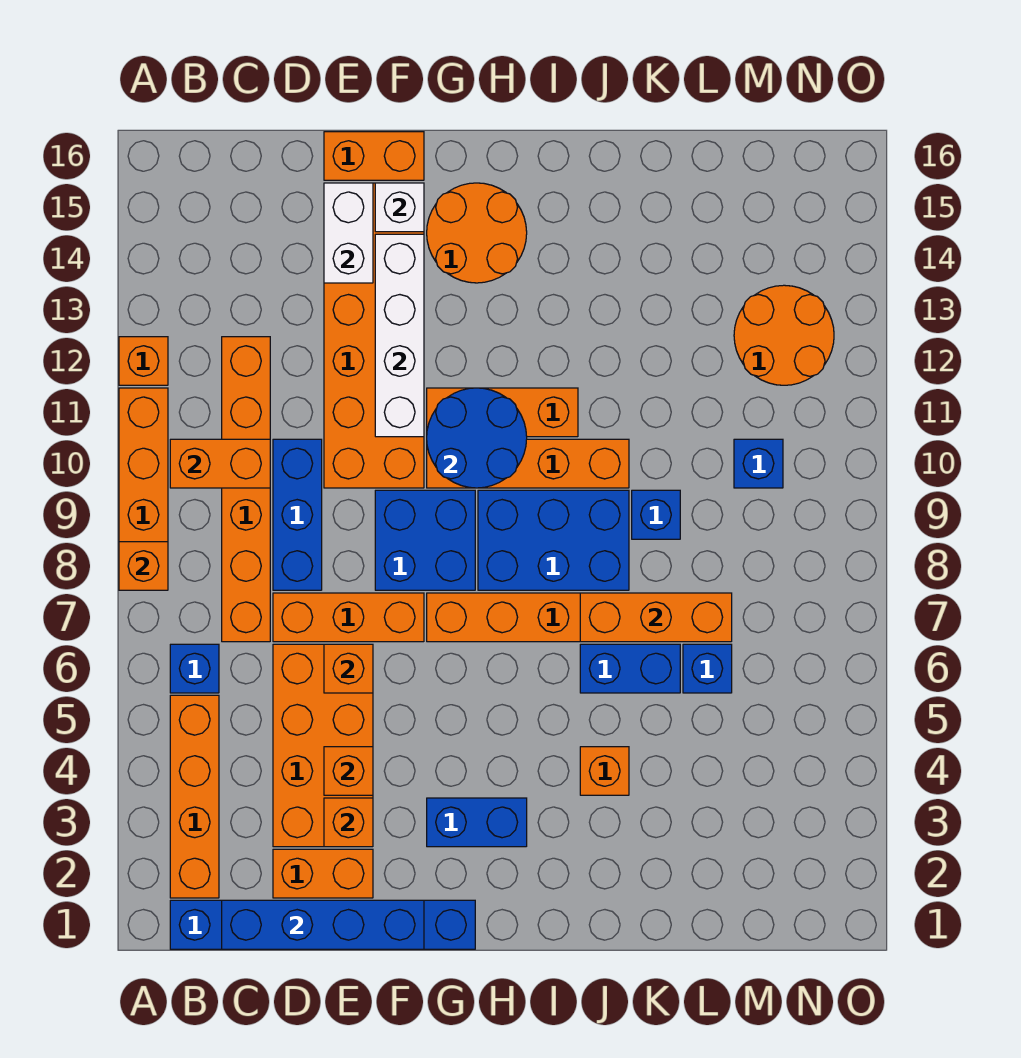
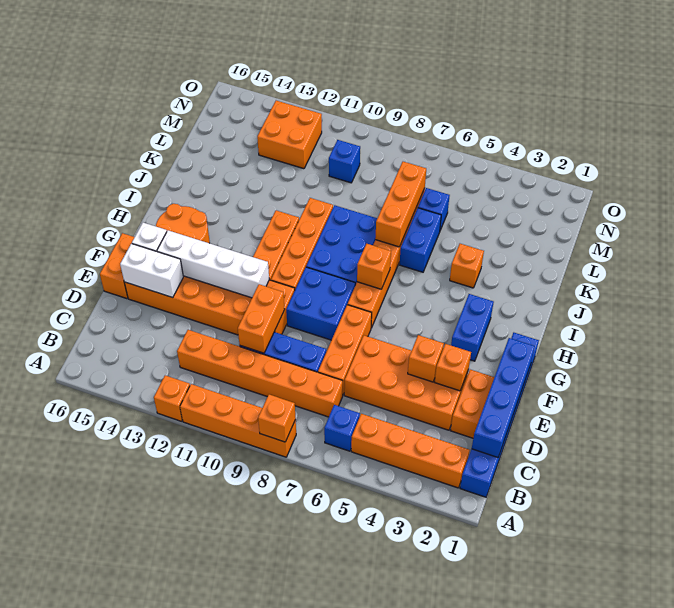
orange brick B10:C10 level 2 -> orange brick D10:E10 level 2
orange brick E6 level 2 -> orange brick H7 level 2
blue round brick G10:H11 level 2 -> none
blue brick K9 level 1 -> none
orange round brick M12:N13 level 1 -> orange brick M12:N13 level 1

